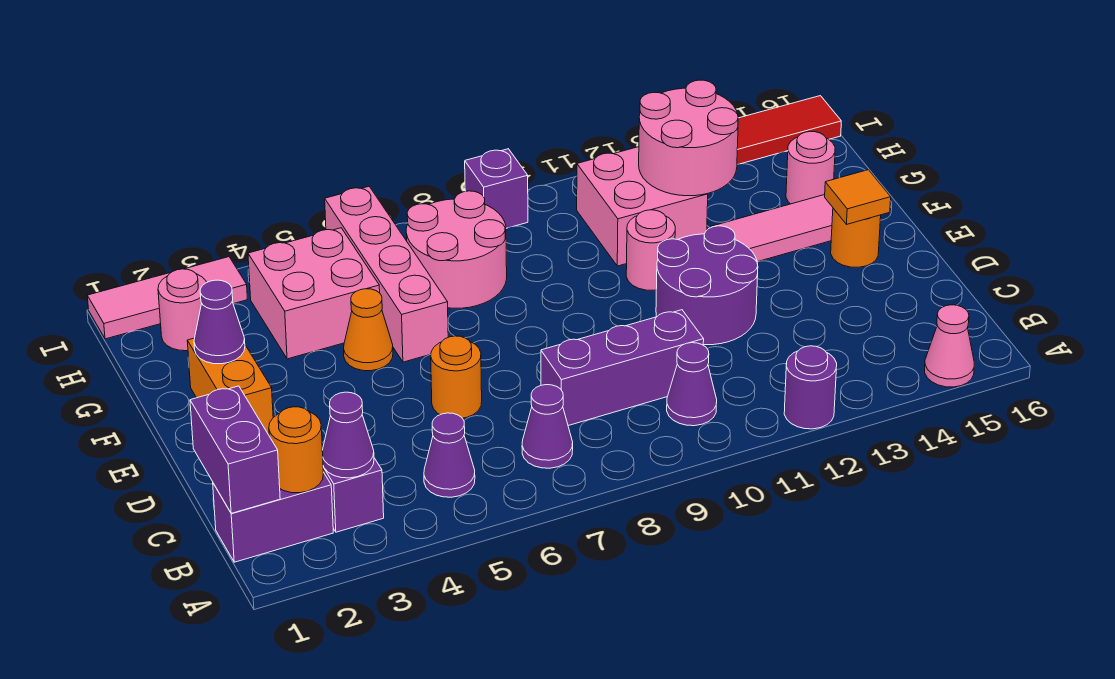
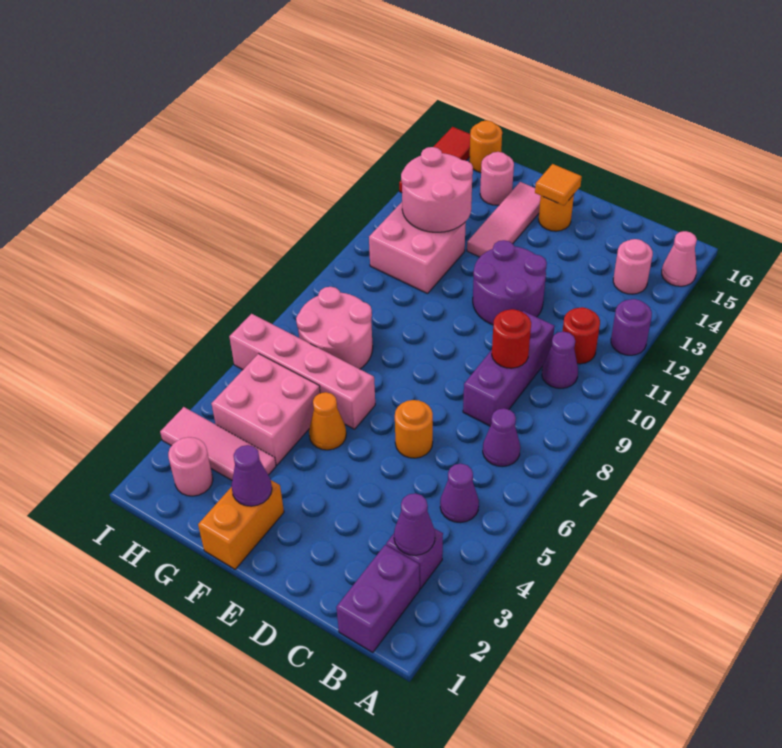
purple brick B1:C1 level 2 -> none
orange round brick B2 level 2 -> orange round brick H16 level 1
none -> red round brick B11 level 1
none -> red round brick C9 level 2
orange brick E2:F2 level 1 -> orange brick F1:F2 level 1
pink round brick F11 level 1 -> pink round brick B14 level 1
pink tile I1:I3 level 1 -> pink tile G3:I3 level 1
purple brick I9 level 1 -> none

